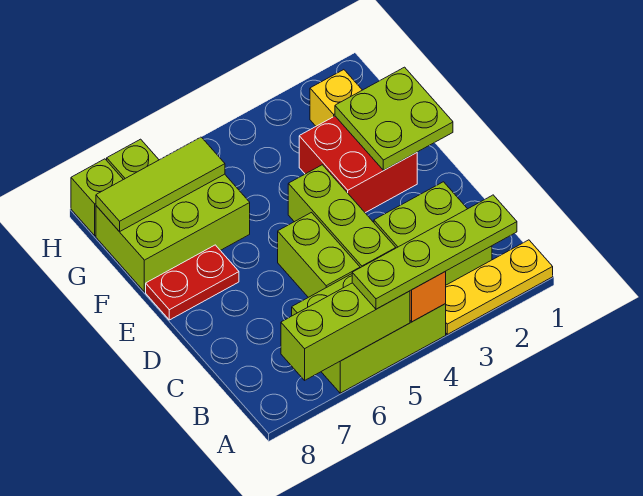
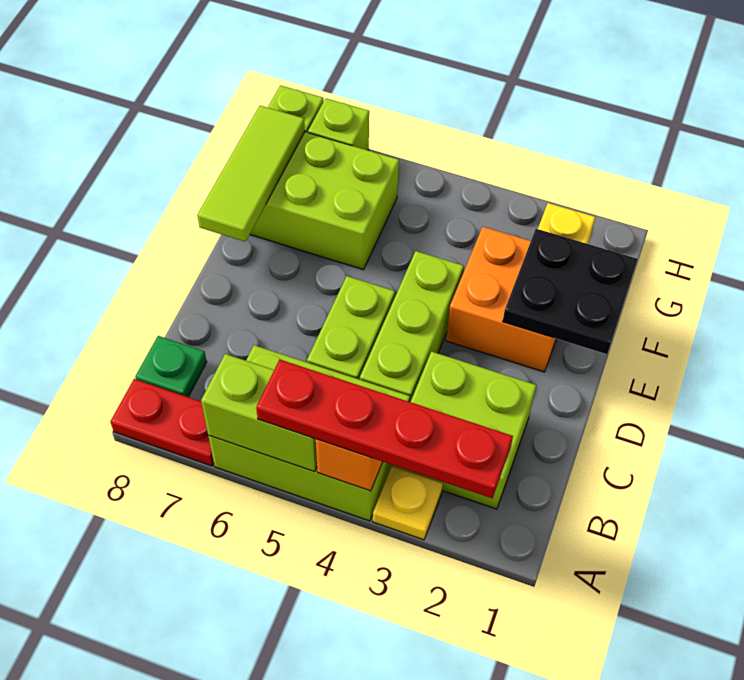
yellow plate A1:A3 level 1 -> yellow plate A3 level 1
lime plate A2:A5 level 3 -> red plate A2:A5 level 3
lime brick A5:A7 level 2 -> lime brick A5:A6 level 2
none -> green plate B8 level 1
lime plate E1:F2 level 2 -> black plate E1:F2 level 2
red brick E2:F3 level 1 -> orange brick E2:F3 level 1
red plate E7:E8 level 1 -> red plate A7:A8 level 1
lime tile G6:G8 level 2 -> lime tile E8:G8 level 2

